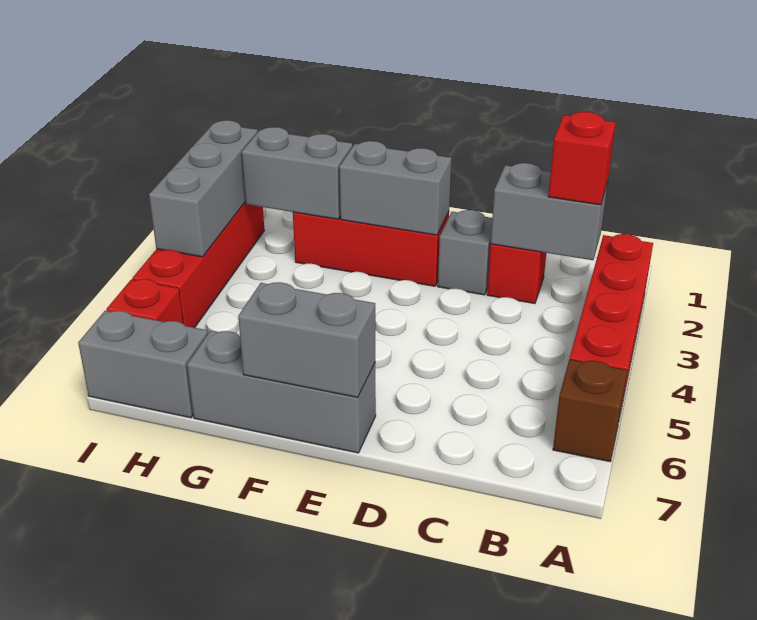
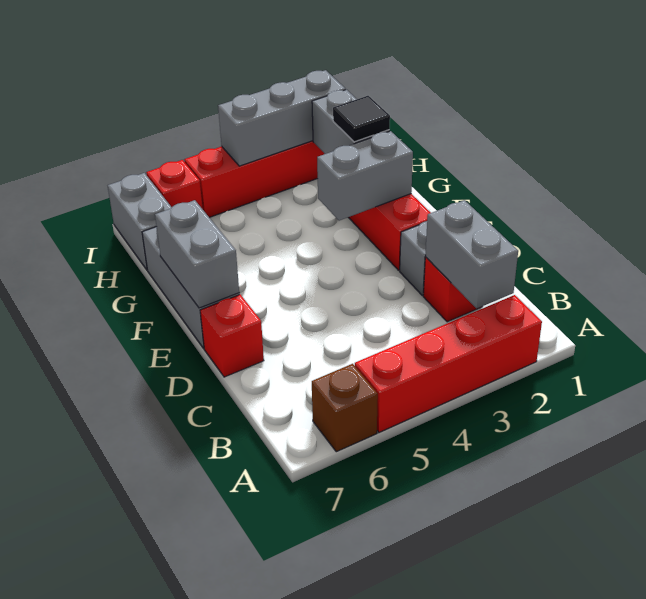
red brick B2 level 3 -> red brick D7 level 1
grey brick E2:F2 level 2 -> grey brick F2:F3 level 2
none -> black tile G2 level 3

